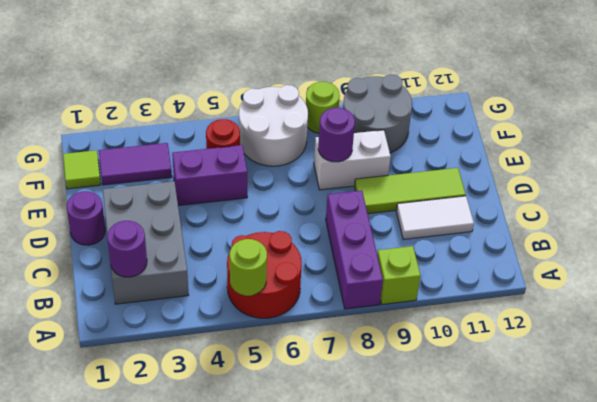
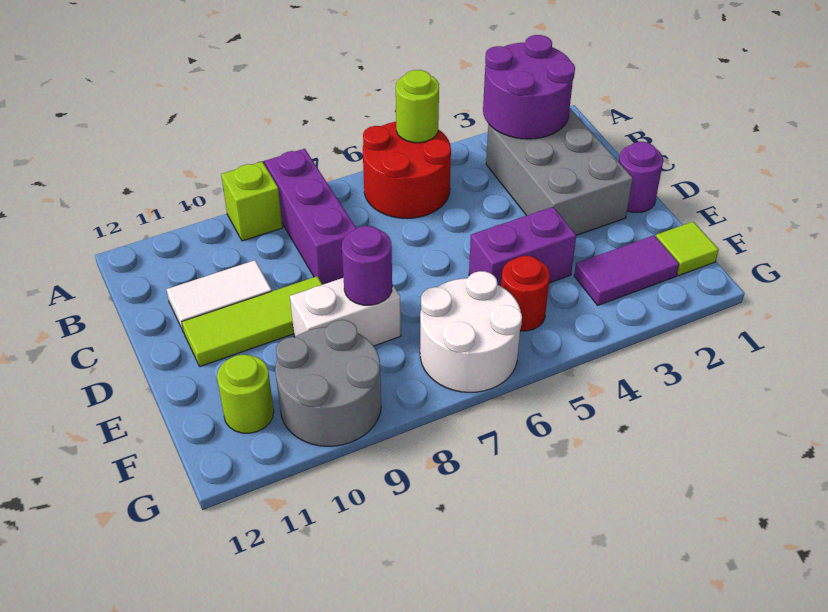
purple round brick B2 level 2 -> purple round brick A2:B3 level 2
lime round brick G8 level 1 -> lime round brick F11 level 1

